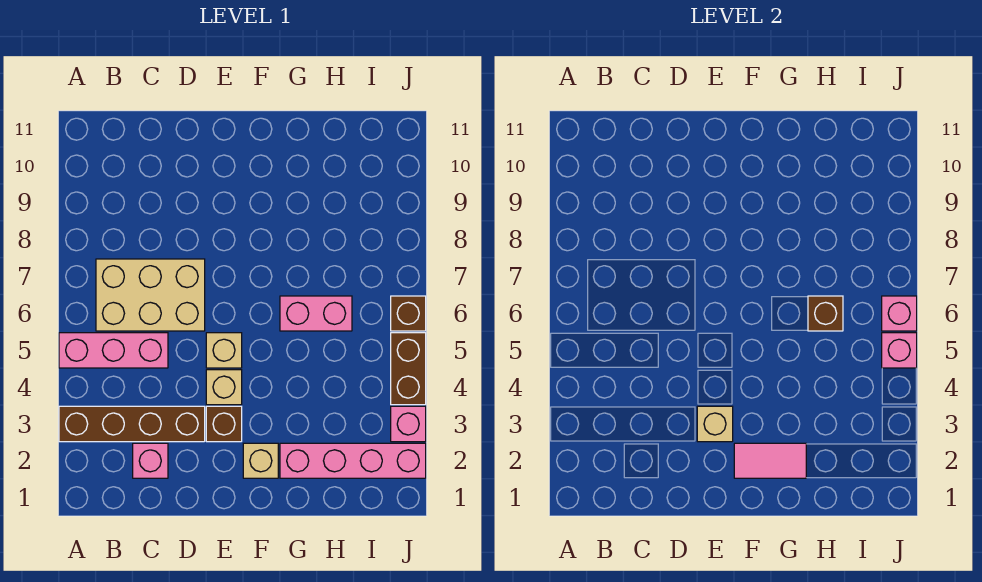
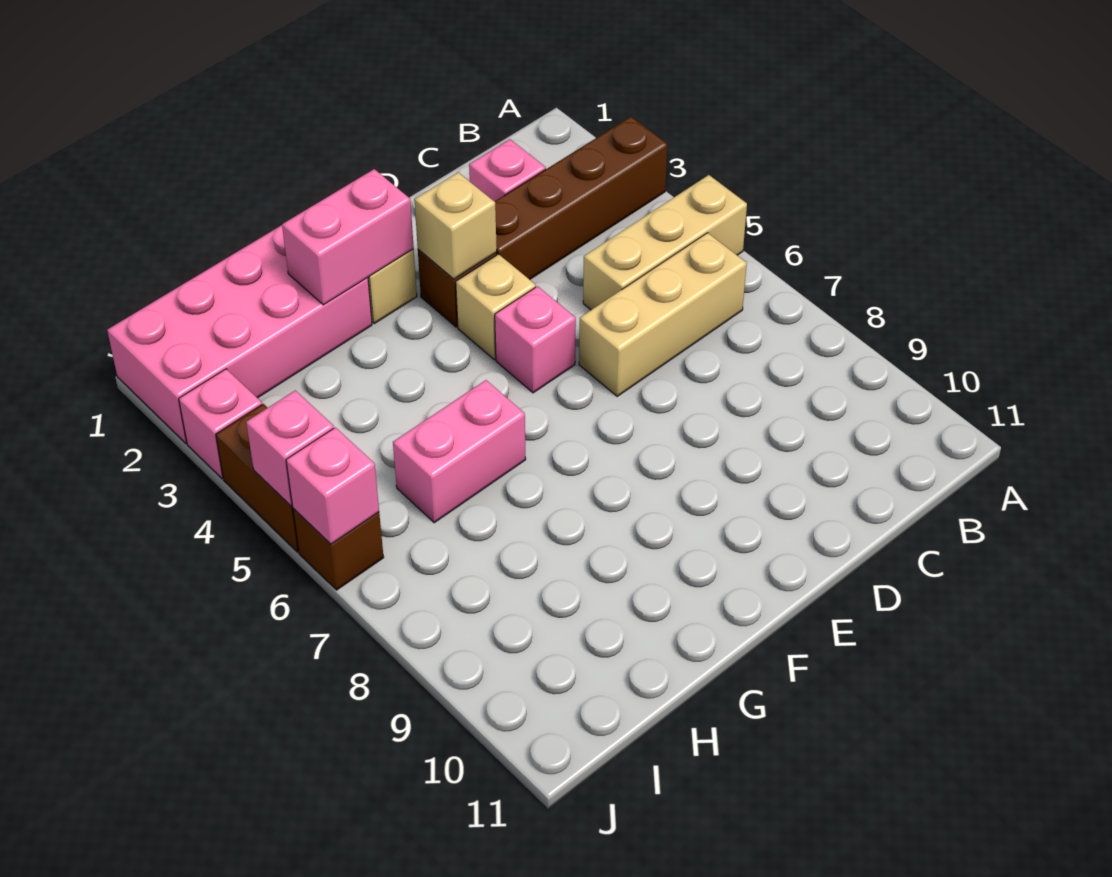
pink brick A5:C5 level 1 -> tan brick A5:C5 level 1
tan brick B6:D7 level 1 -> tan brick B6:D6 level 1
tan brick E5 level 1 -> pink brick E5 level 1
pink tile F2:G2 level 2 -> pink brick F2:G2 level 2
pink brick G2:J2 level 1 -> pink brick G1:J2 level 1
brown brick H6 level 2 -> none

